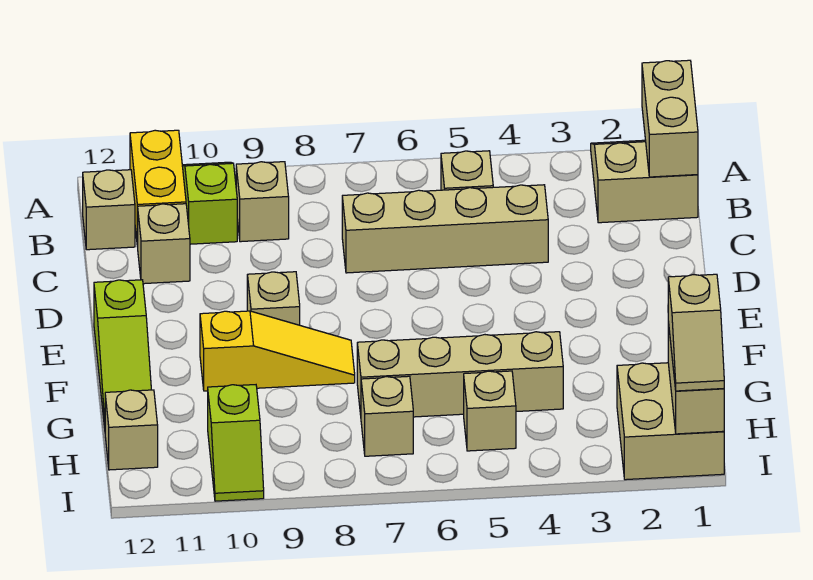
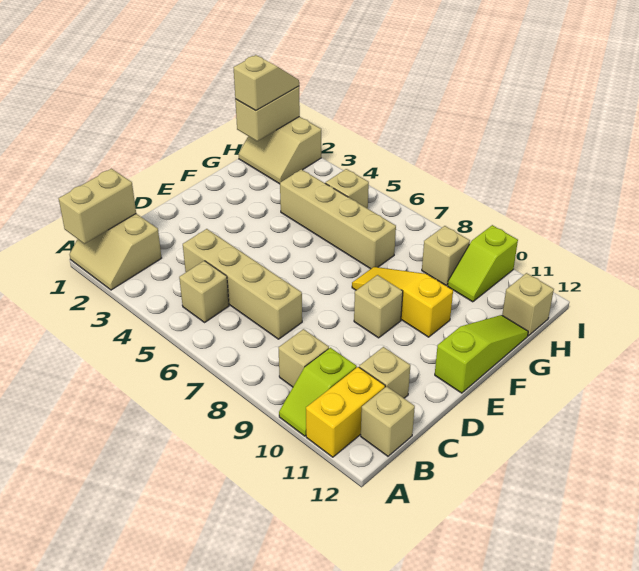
tan brick H1:I2 level 1 -> tan slope H1:I2 level 1 top I
tan brick H7 level 1 -> tan brick H9 level 1
lime slope H10:I10 level 1 top H -> lime slope H10:I10 level 1 top I

